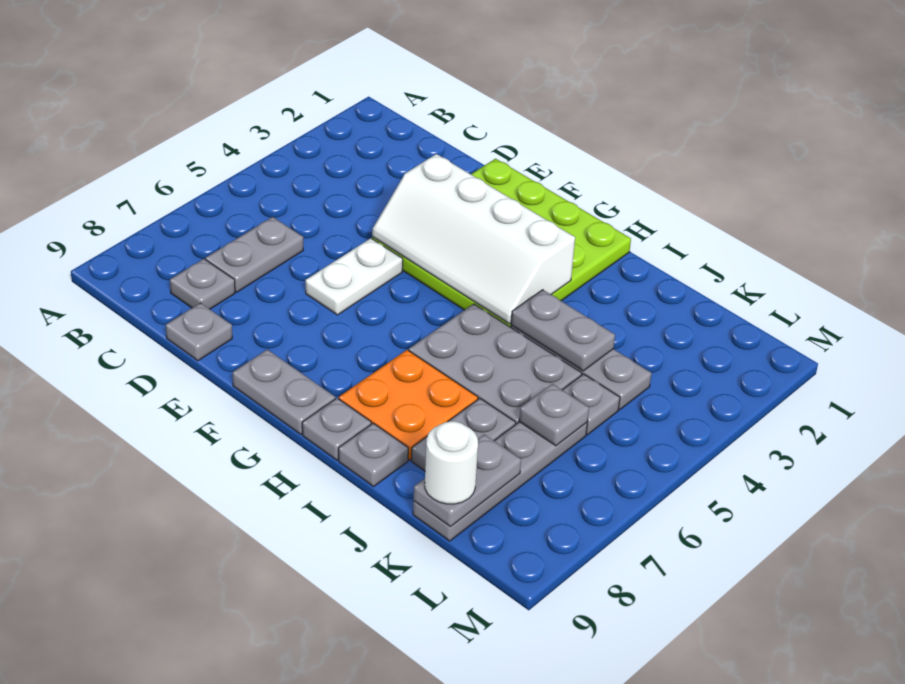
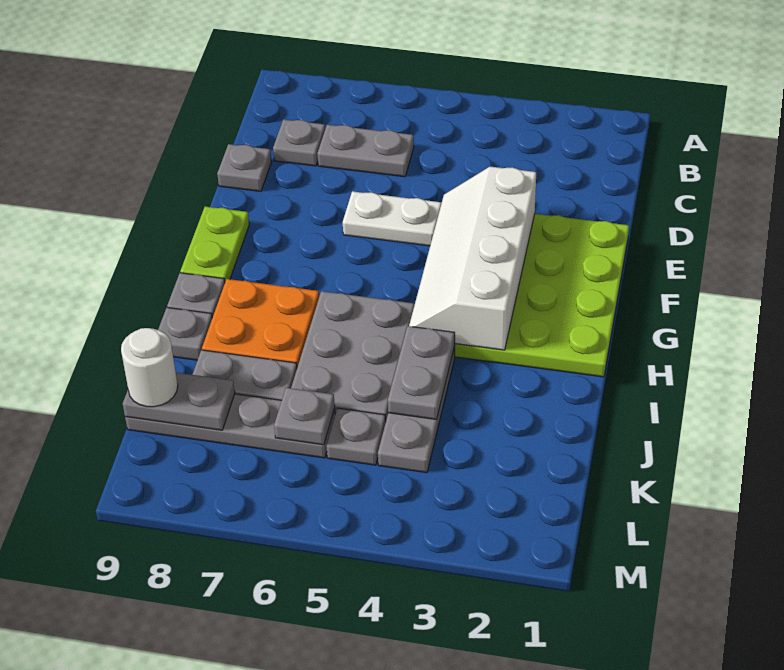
grey plate F9:G9 level 1 -> lime plate F9:G9 level 1

